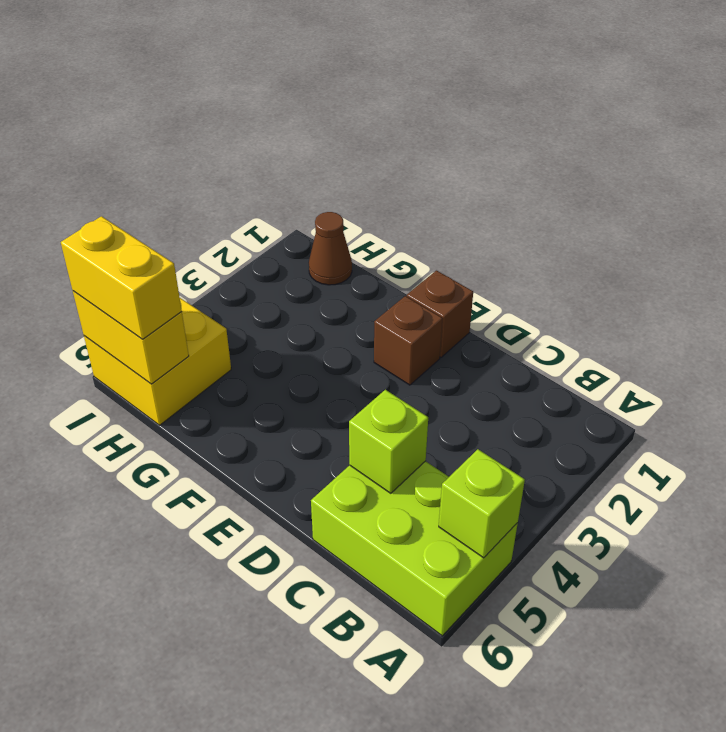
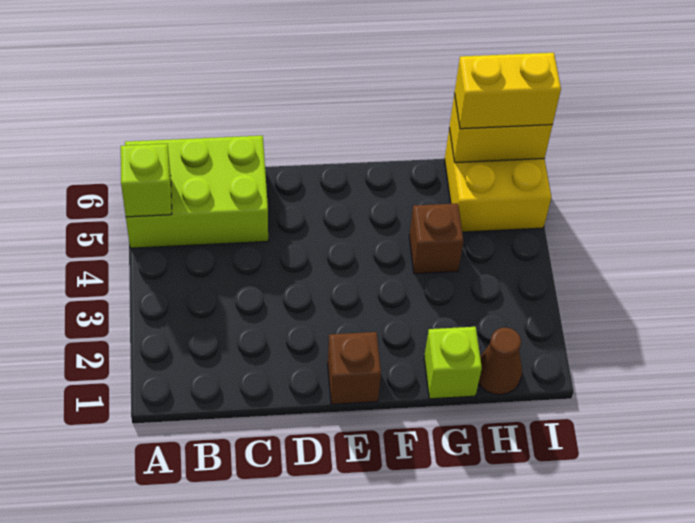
lime brick C5 level 2 -> lime brick G1 level 1
brown brick E2 level 1 -> brown brick G4 level 1

